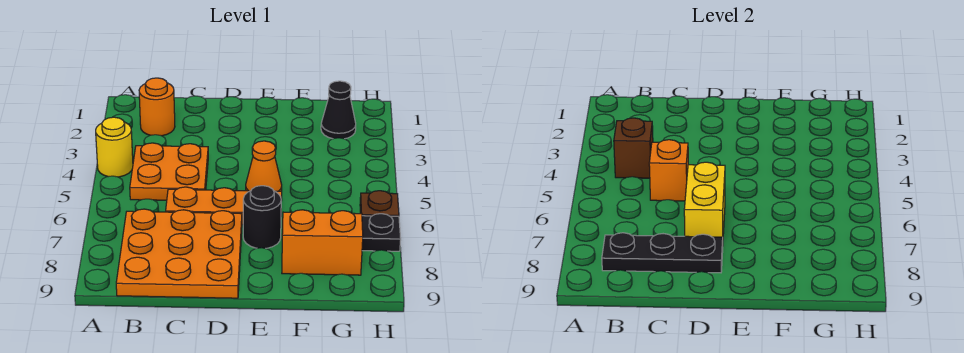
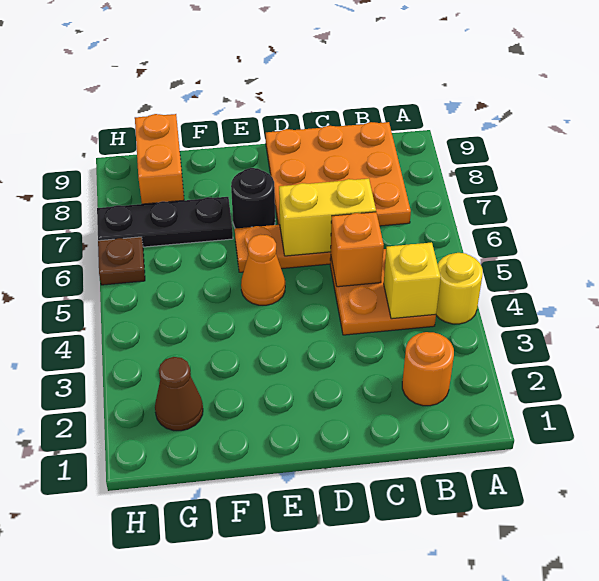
brown brick B4 level 2 -> yellow brick B4 level 2
black plate B8:D8 level 2 -> none
yellow brick D6:D7 level 2 -> yellow brick C6:D6 level 2
orange brick F8:G8 level 1 -> orange brick G8:G9 level 1
black cone G2 level 1 -> brown cone G2 level 1

